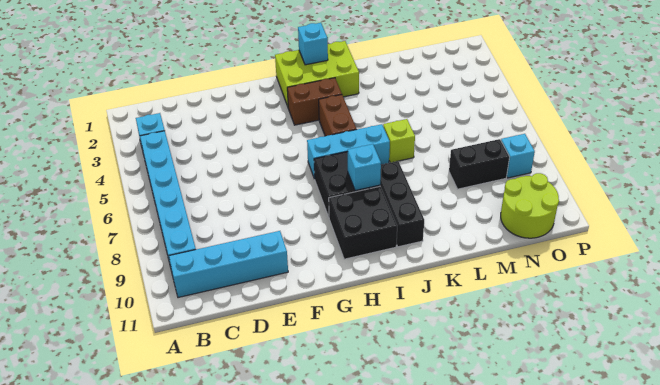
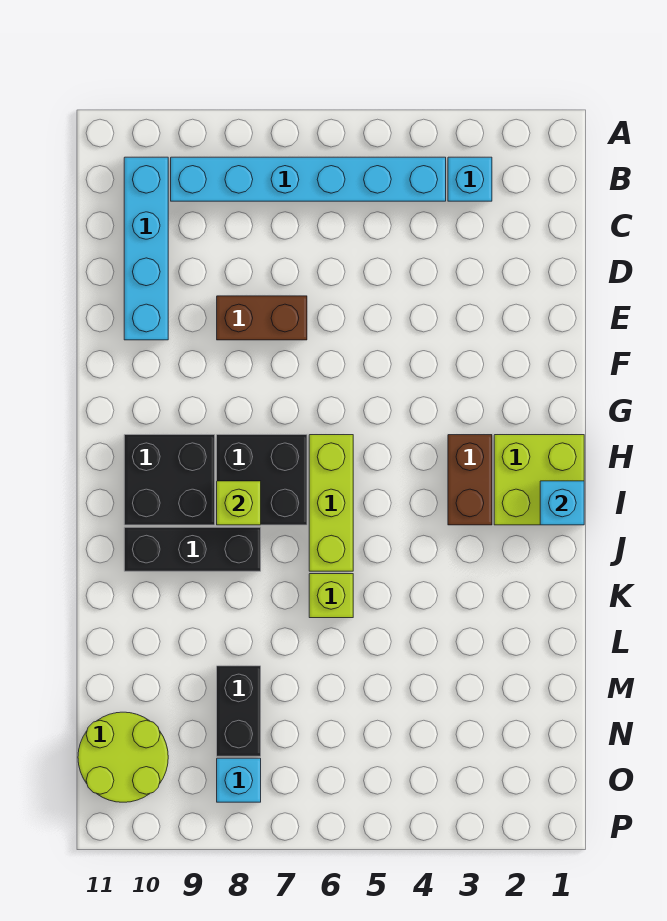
lime brick H1:J2 level 1 -> lime brick H1:I2 level 1
cyan brick H6:J6 level 1 -> lime brick H6:J6 level 1
brown brick I4:I5 level 1 -> brown brick E7:E8 level 1
cyan brick I8 level 2 -> lime brick I8 level 2

